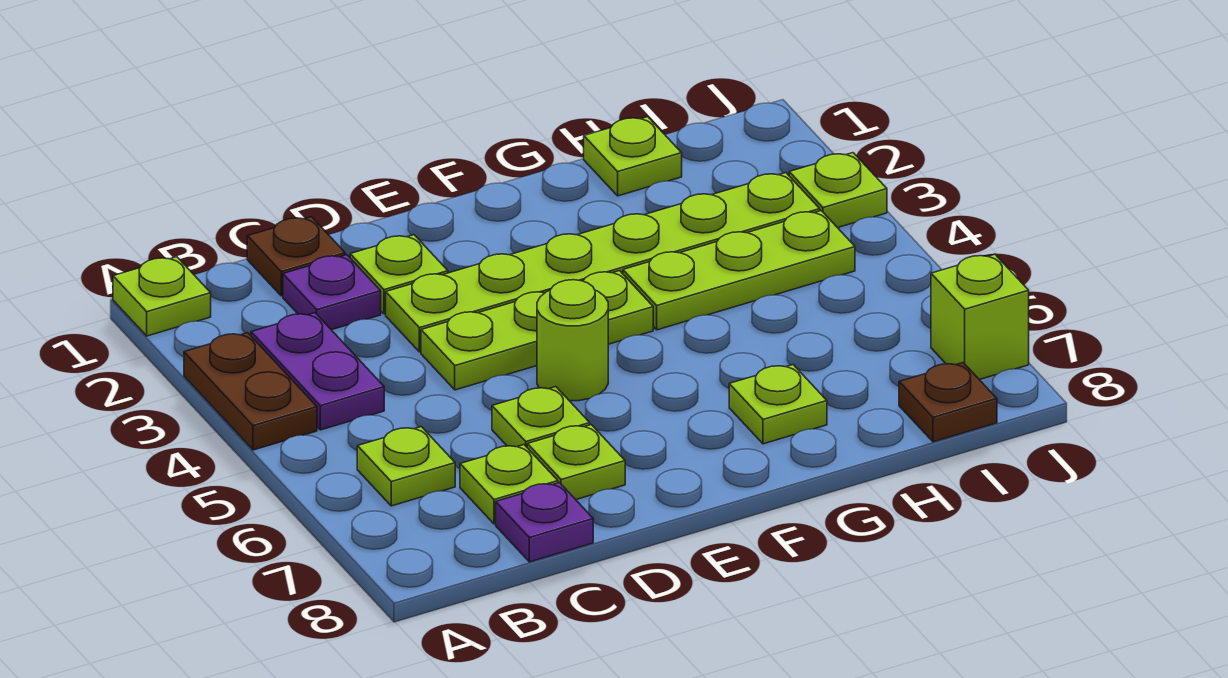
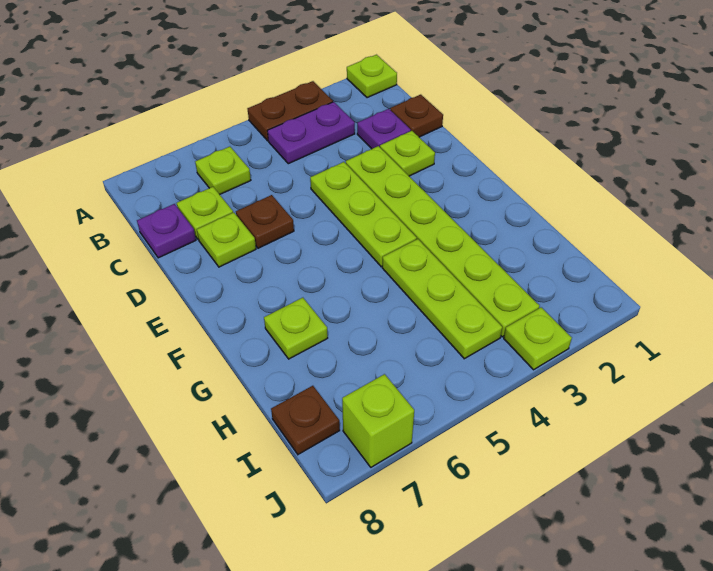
lime plate D6 level 1 -> brown plate D6 level 1
lime round brick E5 level 1 -> none
lime plate H1 level 1 -> none

